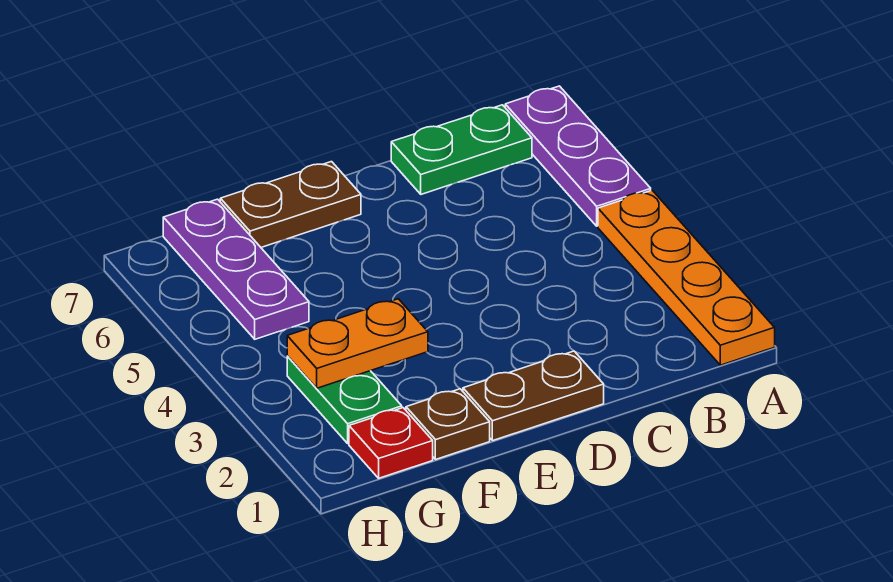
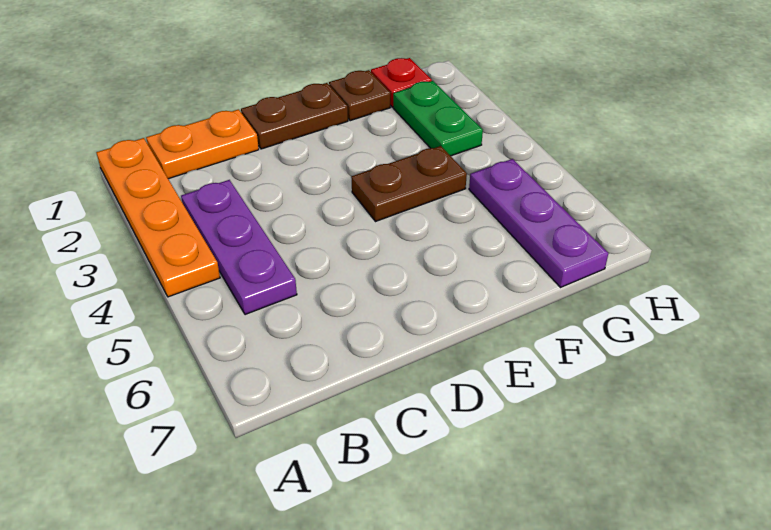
purple plate A5:A7 level 1 -> purple plate B3:B5 level 1
green plate B7:C7 level 1 -> none
brown plate E7:F7 level 1 -> brown plate E4:F4 level 1
orange plate F3:G3 level 2 -> orange plate B1:C1 level 1

